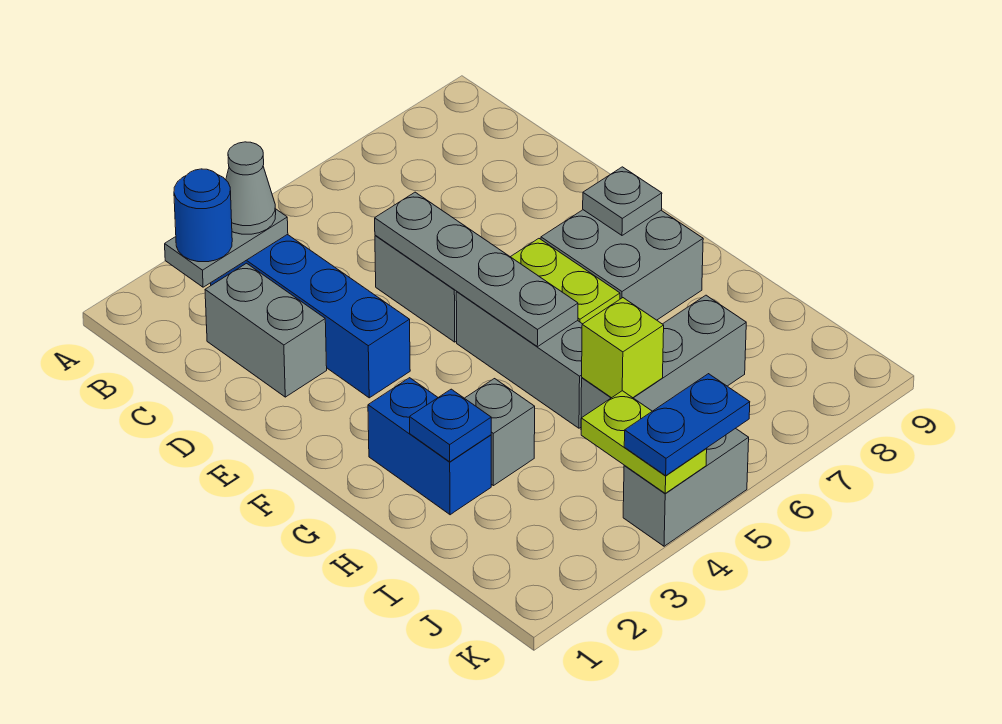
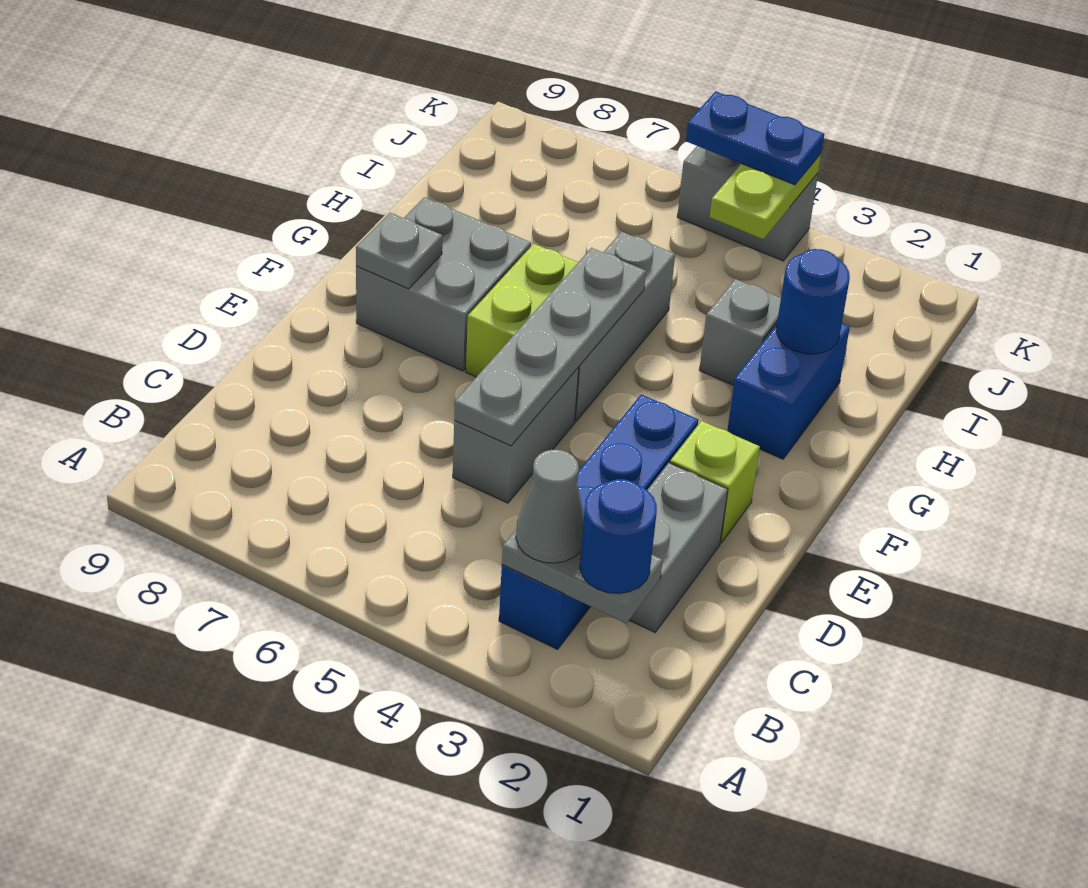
blue plate H2 level 2 -> blue round brick H2 level 2
grey brick I5:I7 level 1 -> none
lime brick I5 level 2 -> lime brick E2 level 1

